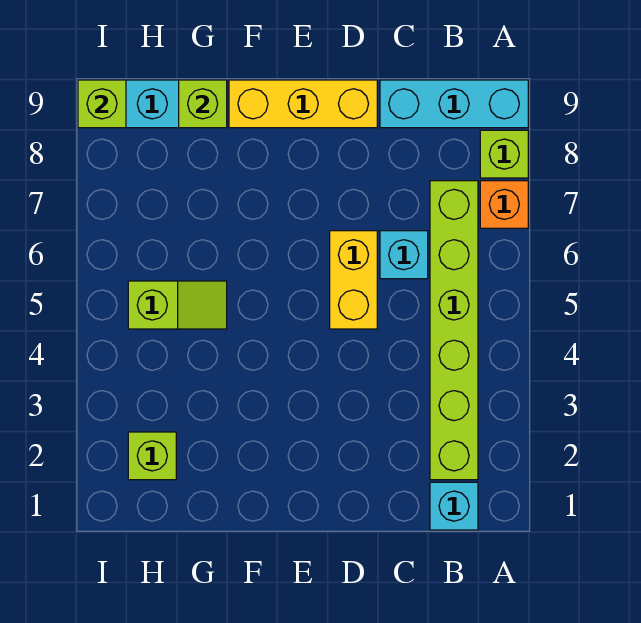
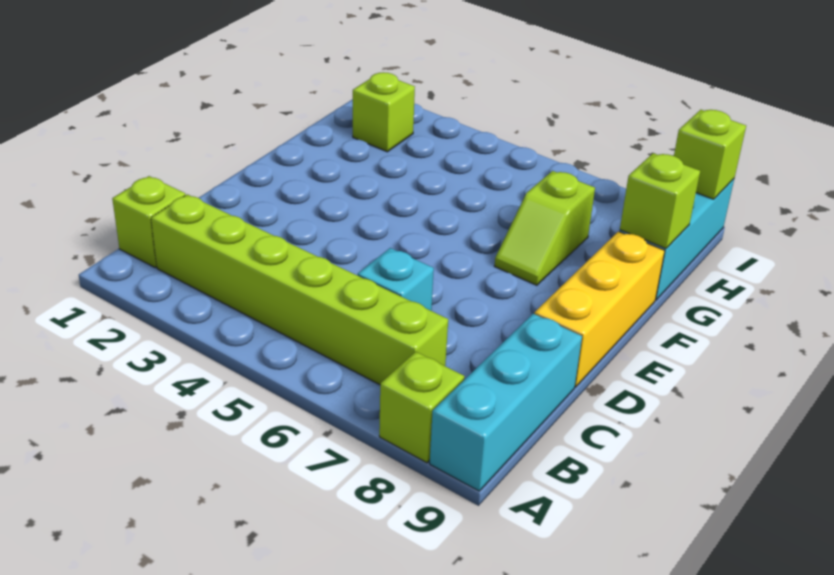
orange brick A7 level 1 -> none
cyan brick B1 level 1 -> lime brick B1 level 1
yellow brick D5:D6 level 1 -> none
lime slope G5:H5 level 1 top H -> lime slope F7:G7 level 1 top G

